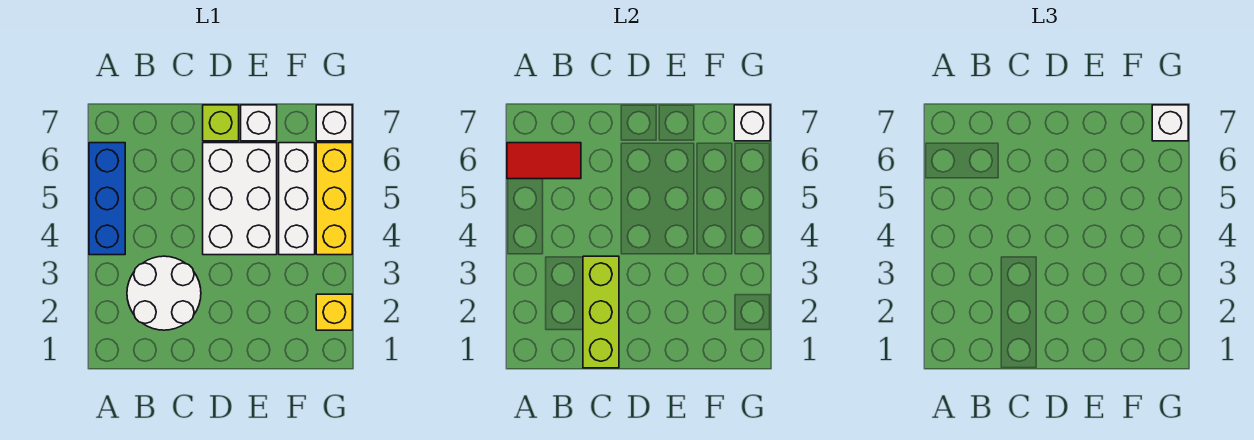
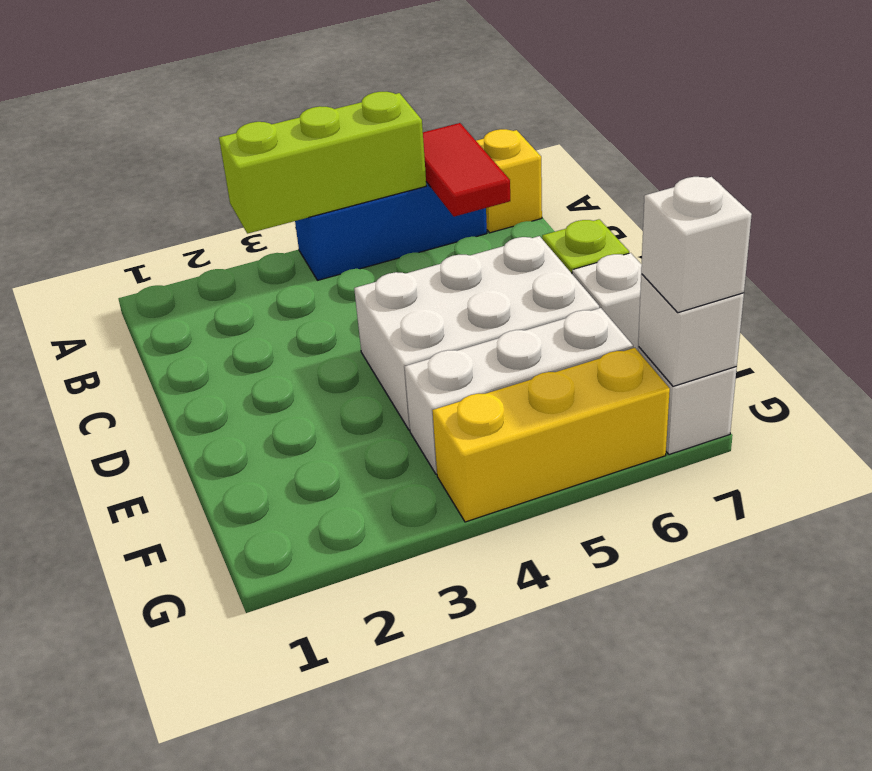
white round brick B2:C3 level 1 -> none
lime brick C1:C3 level 2 -> lime brick A3:A5 level 2
yellow brick G2 level 1 -> yellow brick A7 level 1

